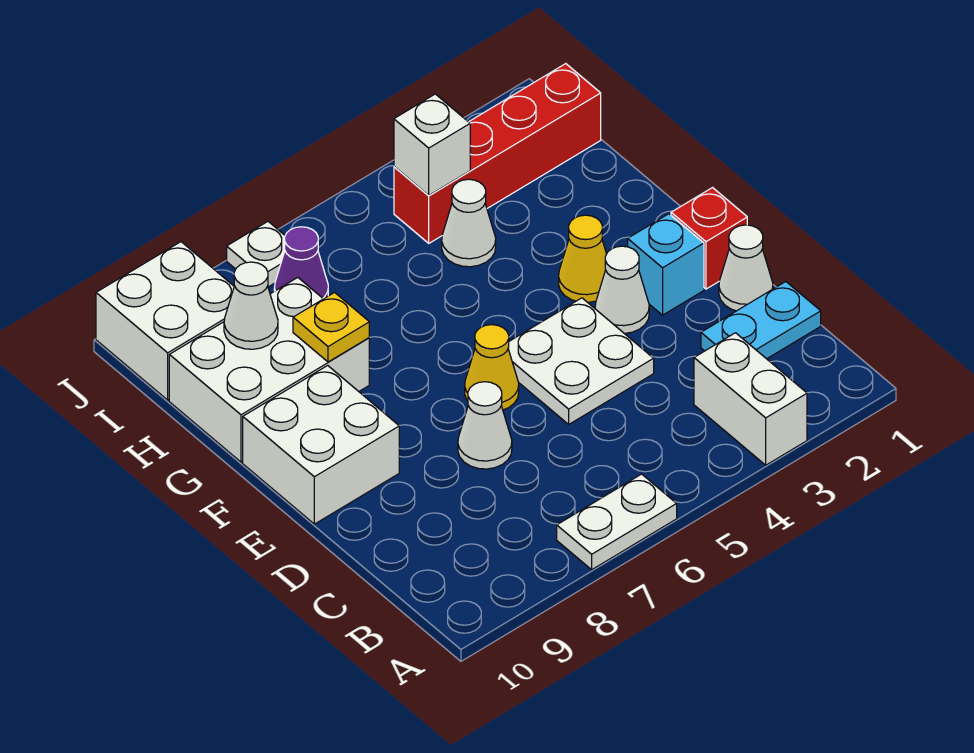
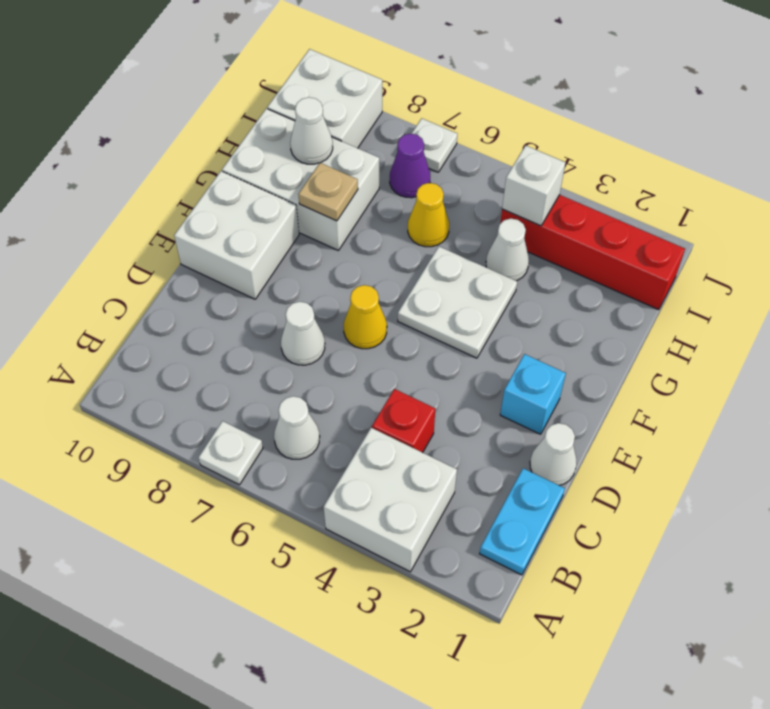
white brick A3:B3 level 1 -> white brick A3:B4 level 1
white plate A6:A7 level 1 -> white plate A7 level 1
cyan plate C1:C2 level 1 -> cyan plate B1:C1 level 1
white plate D4:E5 level 1 -> white plate F4:G5 level 1
red brick E1 level 1 -> red brick C4 level 1
white cone E3 level 1 -> white cone B6 level 1
yellow cone F3 level 1 -> yellow cone H6 level 1
yellow plate G8 level 2 -> tan plate G8 level 2

